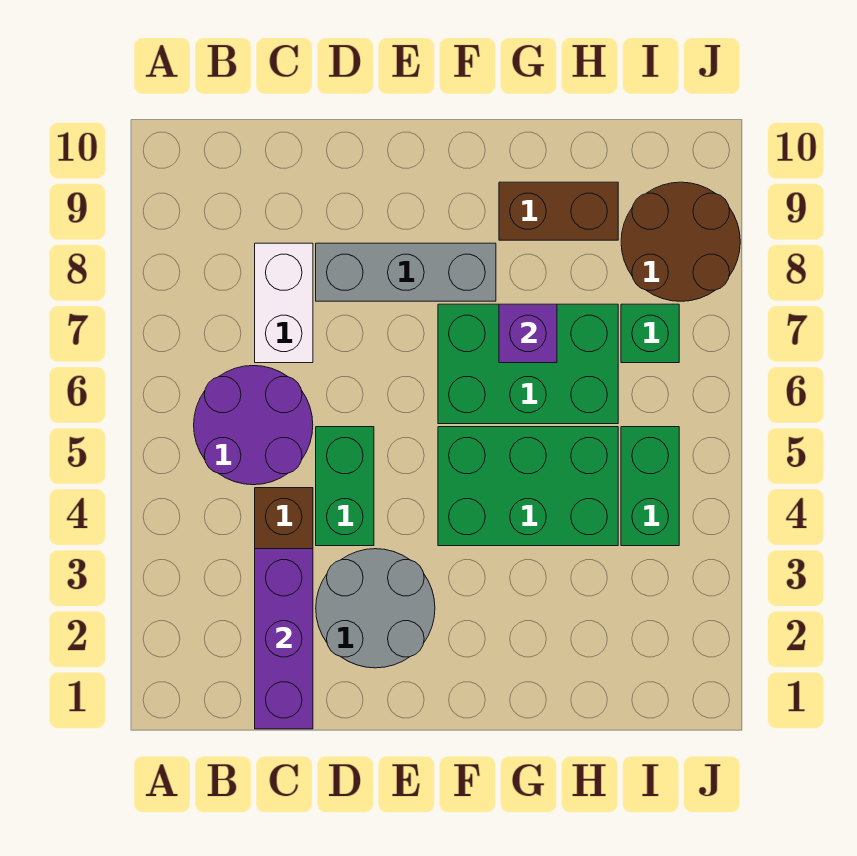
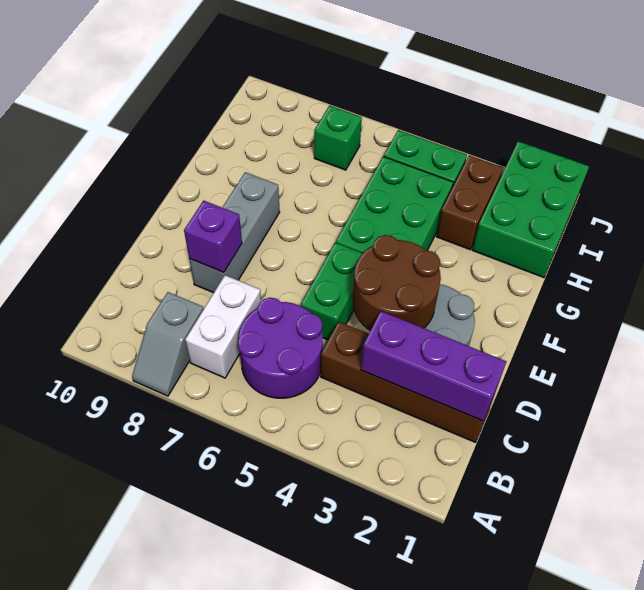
none -> grey slope A8:B8 level 1 top B
white brick C7:C8 level 1 -> white brick B7:C7 level 1
green brick D4:D5 level 1 -> green brick D5:E5 level 1
green brick F6:H7 level 1 -> green brick H1:J2 level 1
purple brick G7 level 2 -> purple brick D8 level 2
brown brick G9:H9 level 1 -> brown brick H3:I3 level 1
brown round brick I8:J9 level 1 -> brown round brick D3:E4 level 2

